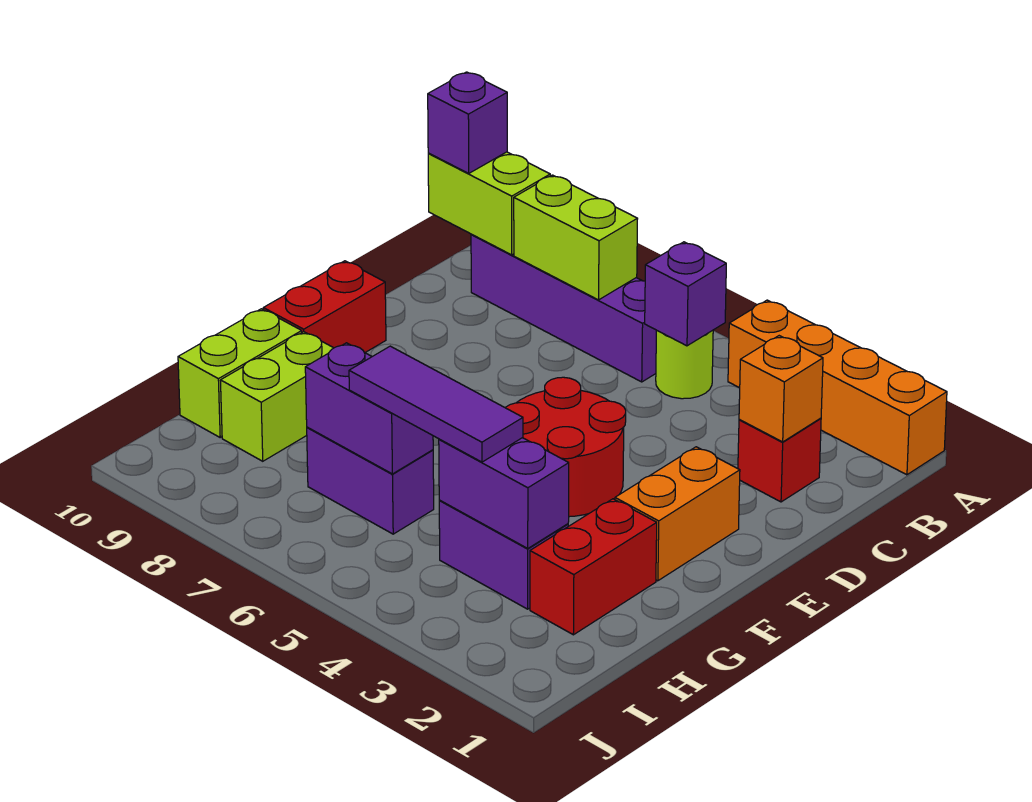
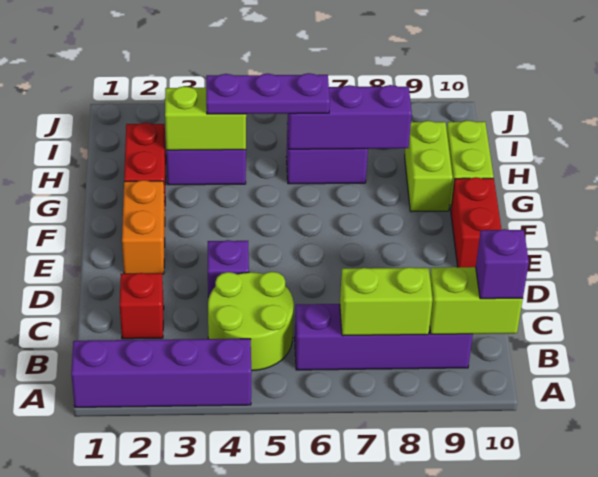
orange brick A1:A4 level 1 -> purple brick A1:A4 level 1
lime round brick B5 level 1 -> lime round brick B4:C5 level 1
purple brick B5 level 2 -> purple brick D4 level 1
orange brick C2 level 2 -> none
red round brick E4:F5 level 1 -> none
purple brick H3:H4 level 2 -> lime brick H3:H4 level 2
purple tile H4:H6 level 3 -> purple plate H4:H6 level 3
purple brick H6:H7 level 2 -> purple brick H6:H8 level 2

